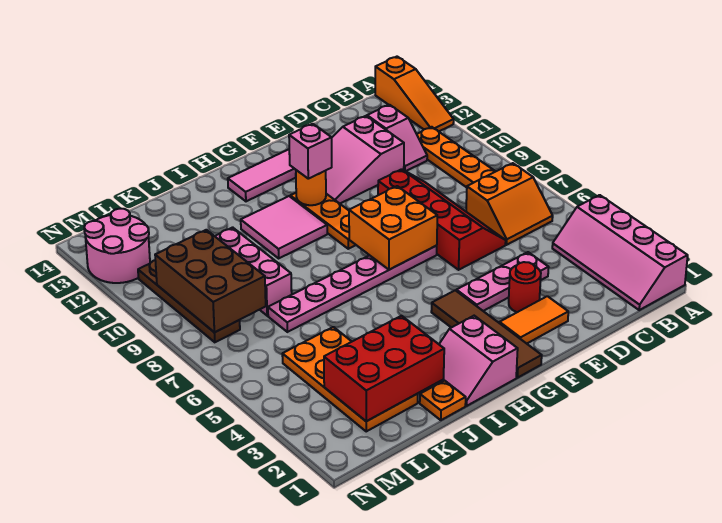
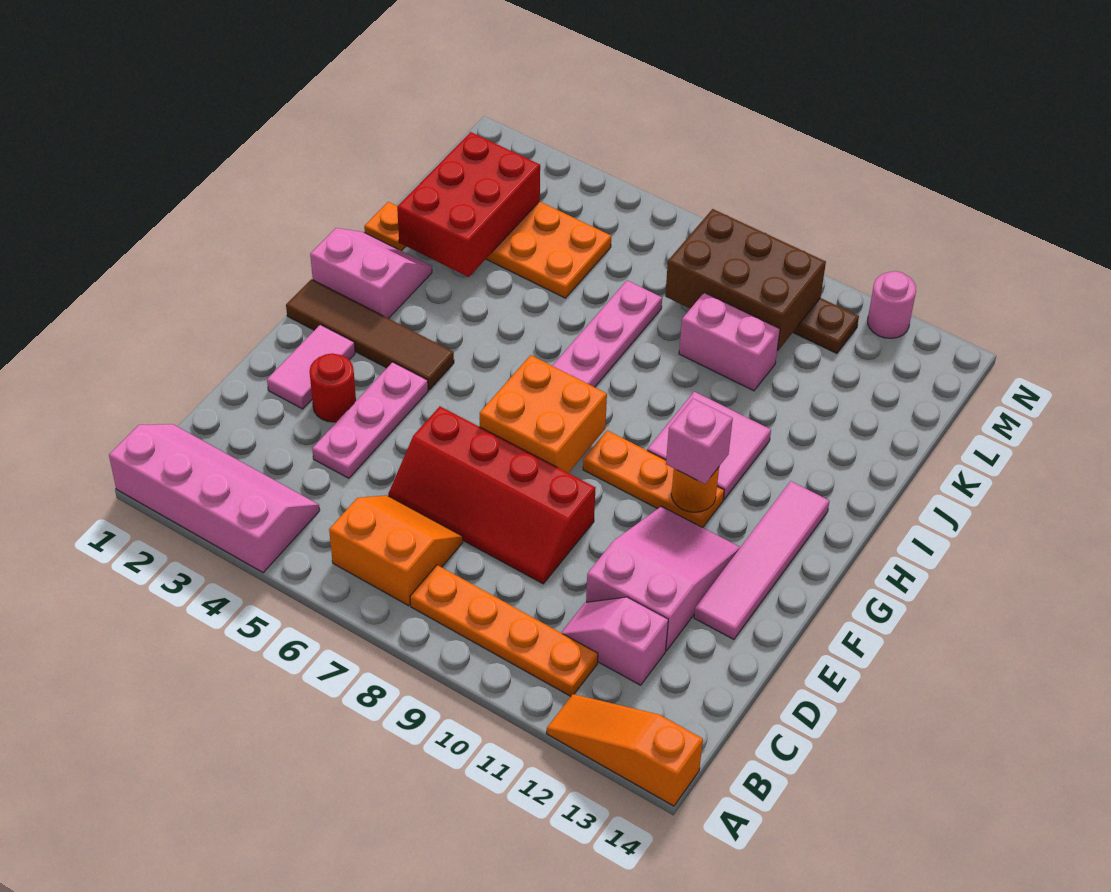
orange slope B6:C7 level 1 top 7 -> orange slope B6:C7 level 1 top B
orange tile E2:F2 level 1 -> pink tile E2:F2 level 1
pink brick K8:K10 level 1 -> pink brick K9:K10 level 1
pink round brick M12:N13 level 1 -> pink round brick N12 level 1

